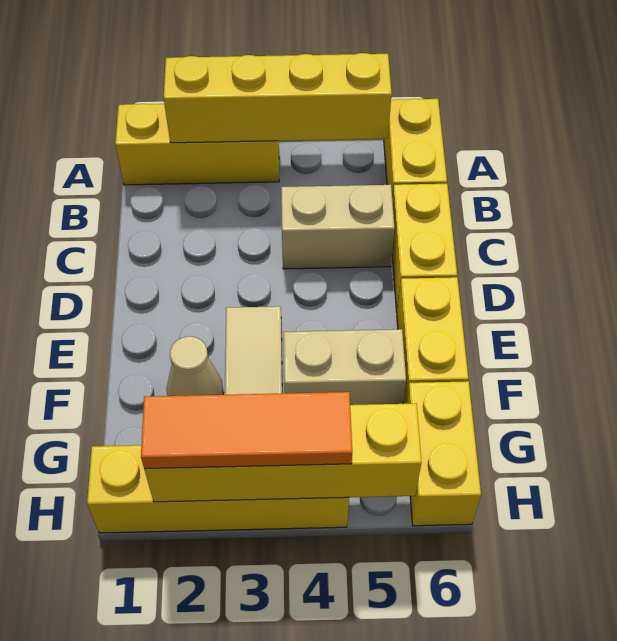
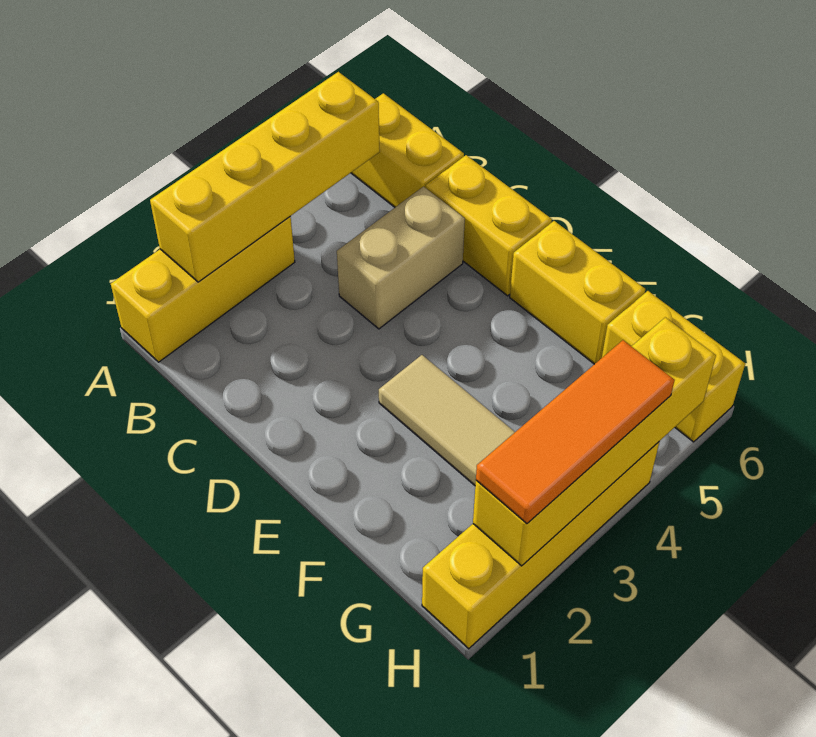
tan cone F2 level 1 -> none
tan brick F4:F5 level 1 -> none

